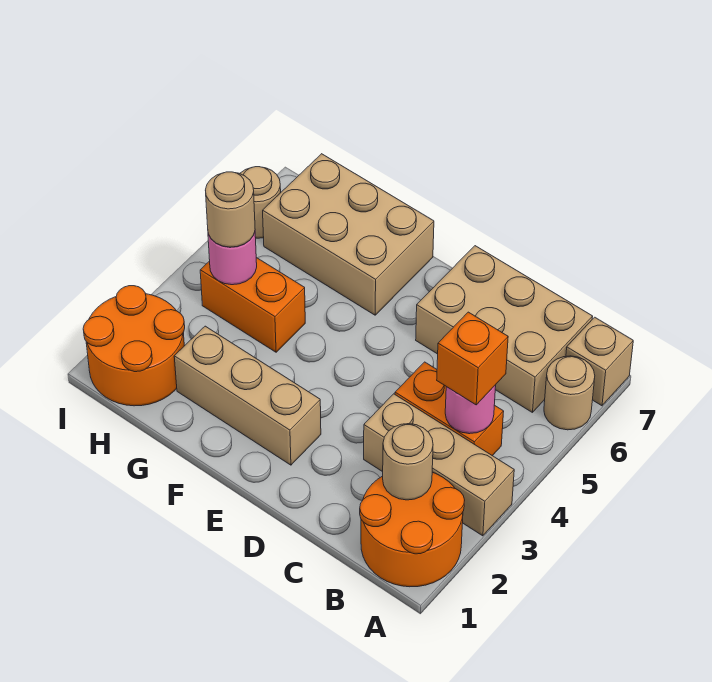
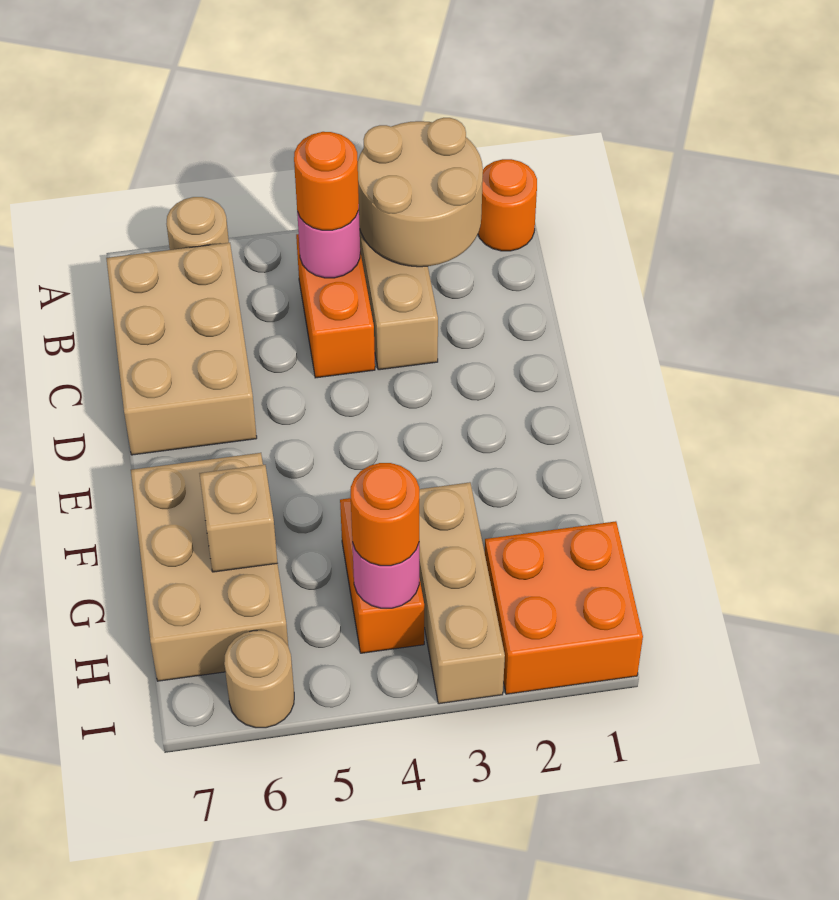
orange round brick A1:B2 level 1 -> orange round brick A1 level 1
tan brick A7 level 1 -> tan brick G6 level 2
tan round brick B2 level 2 -> tan round brick A2:B3 level 2
orange brick B4 level 3 -> orange round brick B4 level 3
tan brick E2:G2 level 1 -> tan brick G3:I3 level 1
orange round brick H1:I2 level 1 -> orange brick H1:I2 level 1
tan round brick H4 level 3 -> orange round brick H4 level 3

